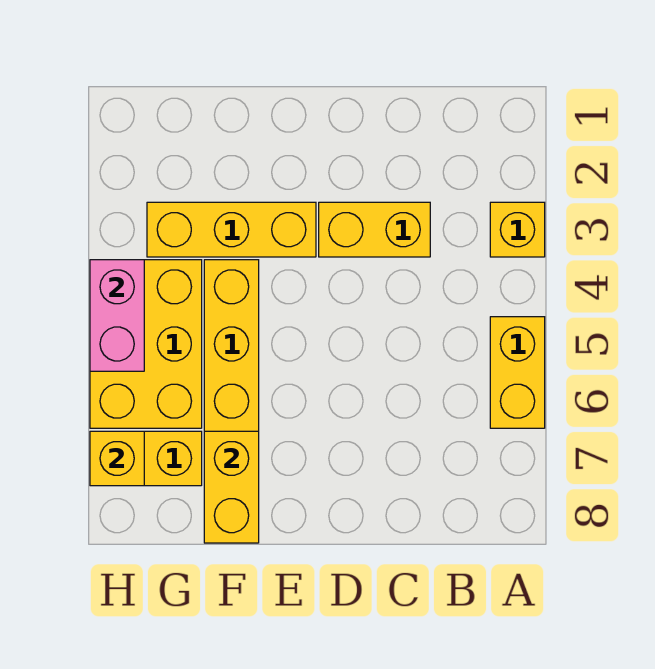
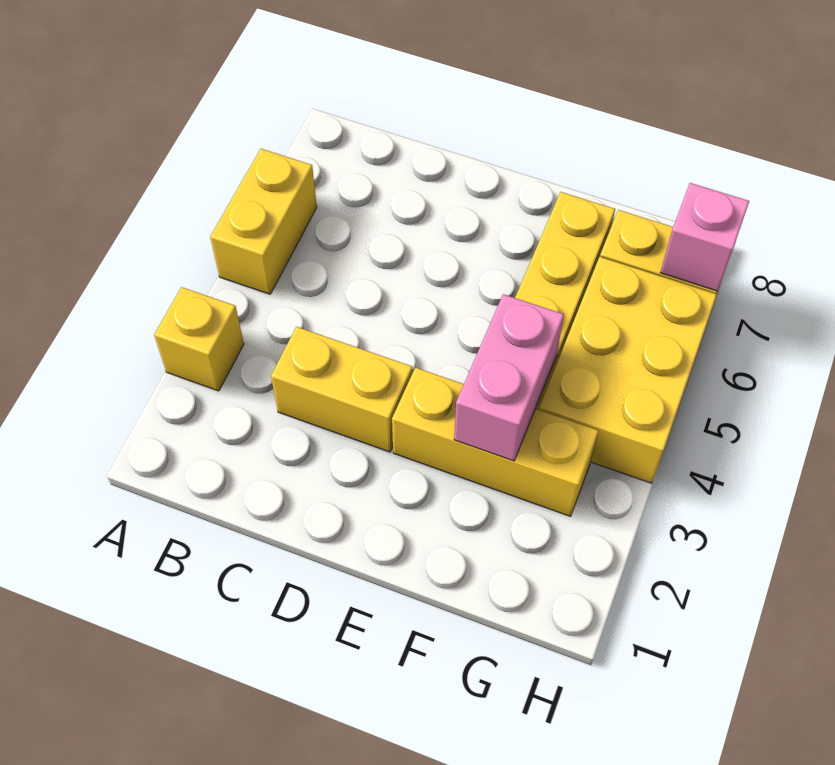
yellow brick F7:F8 level 2 -> none
pink brick H4:H5 level 2 -> pink brick F3:F4 level 2
yellow brick H7 level 2 -> pink brick H7 level 2

